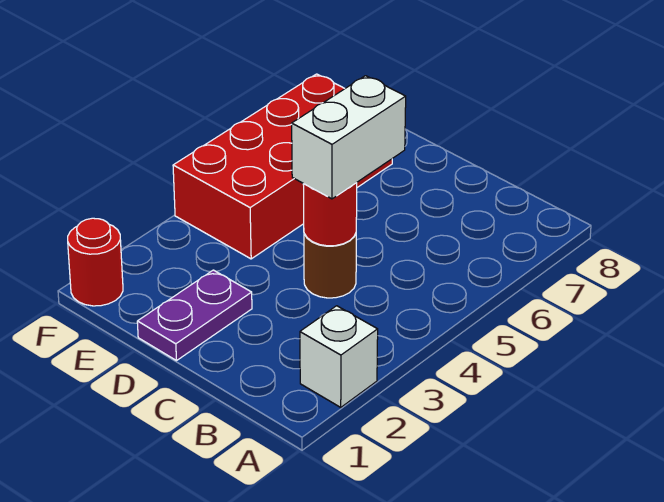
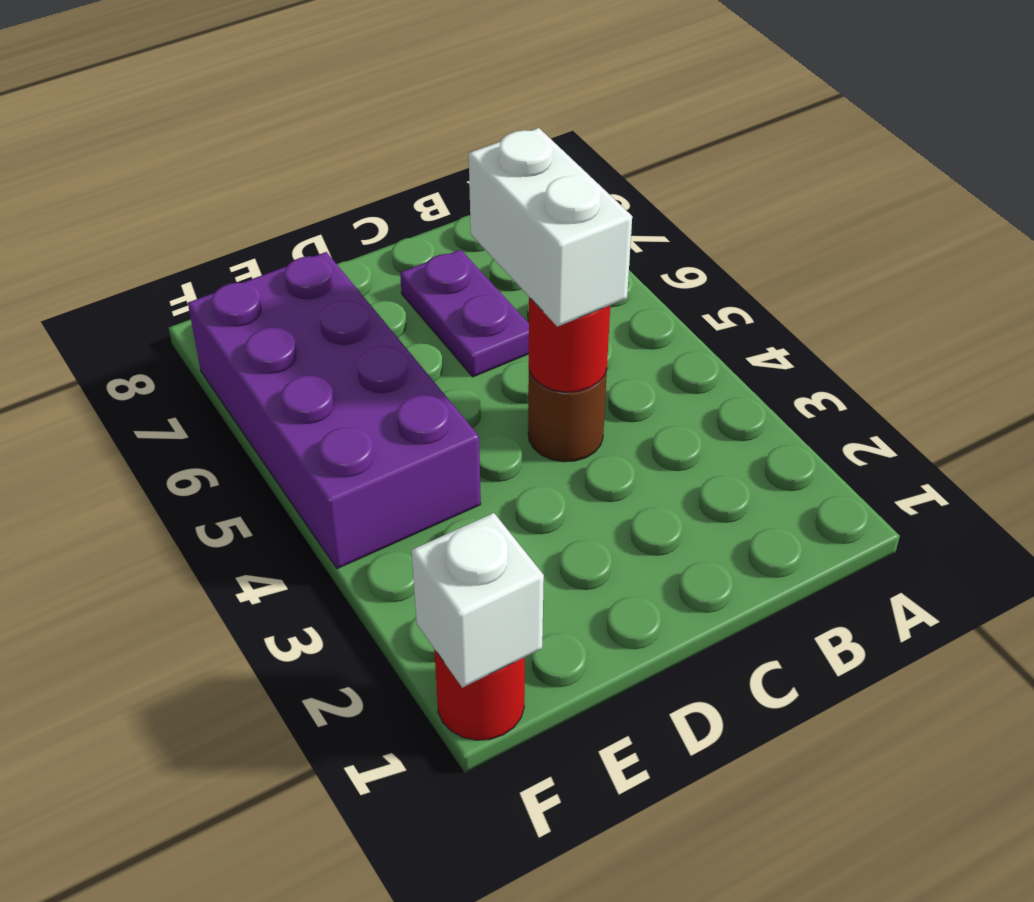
white brick A2 level 1 -> white brick F1 level 2
purple plate D1:D2 level 1 -> purple plate C6:C7 level 1
red brick E4:F7 level 1 -> purple brick E4:F7 level 1

